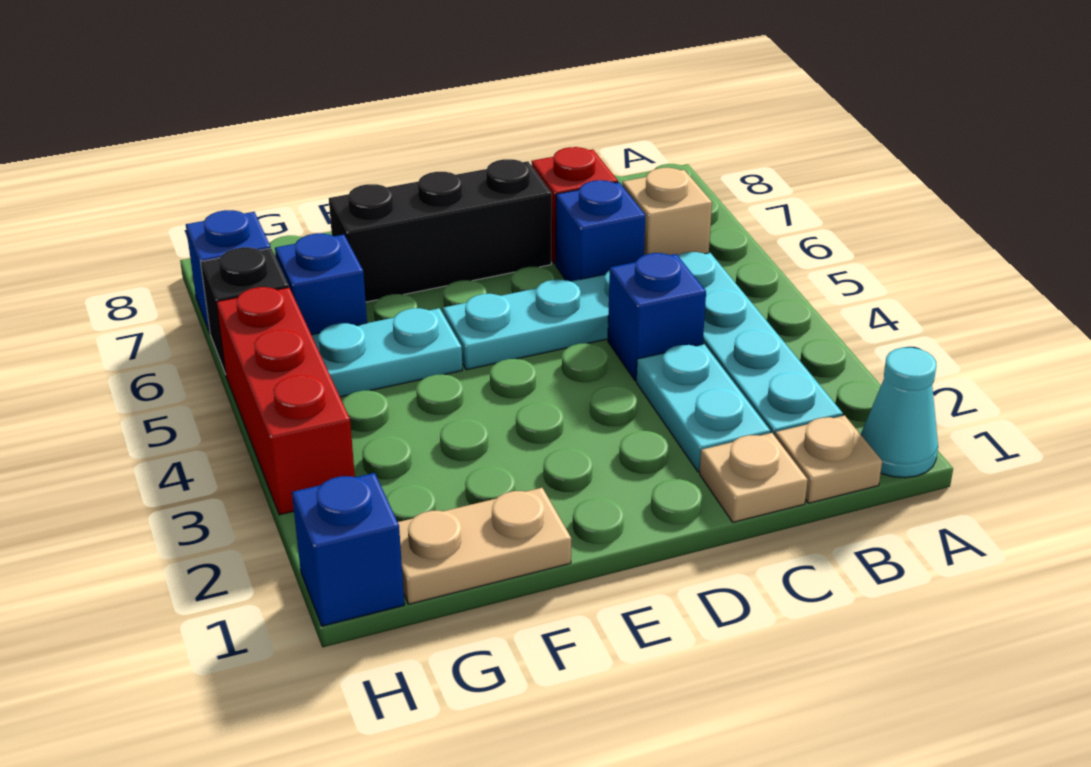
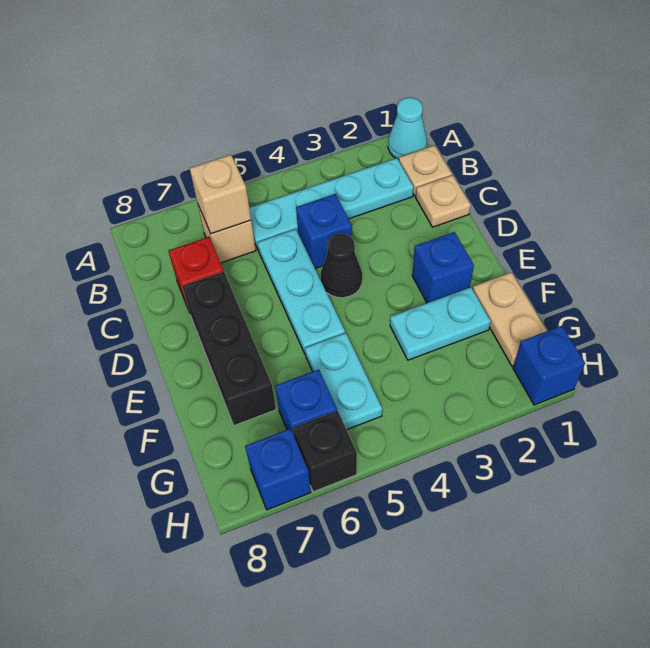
none -> tan brick B6 level 2
cyan plate C2:C3 level 1 -> cyan plate F2:F3 level 1
blue brick C6 level 1 -> blue brick E2 level 1
none -> black cone D4 level 1
red brick H3:H5 level 1 -> none

